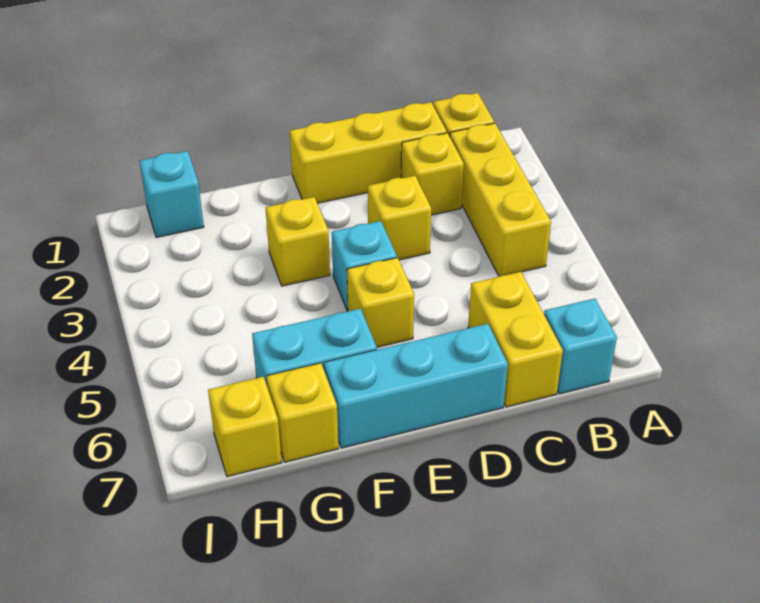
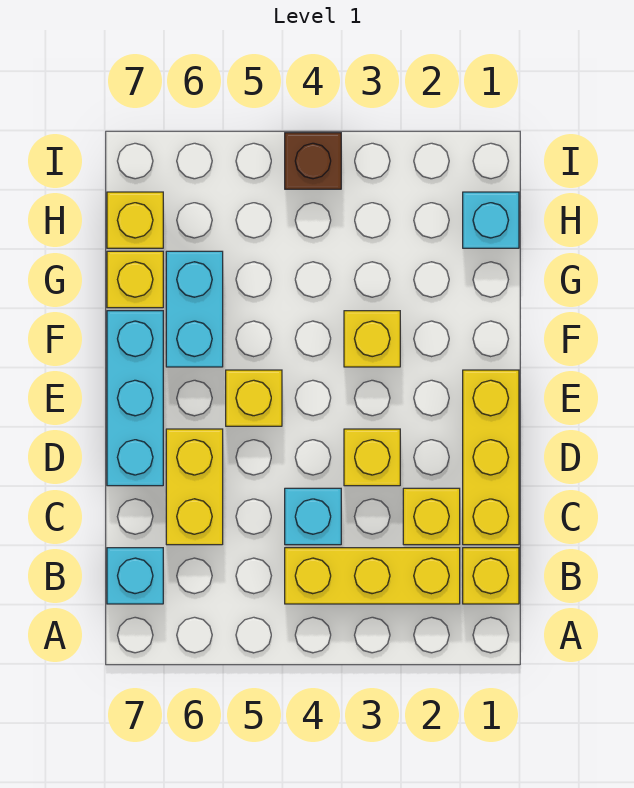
yellow brick C6:C7 level 1 -> yellow brick C6:D6 level 1
cyan brick E4 level 1 -> cyan brick C4 level 1
none -> brown brick I4 level 1

